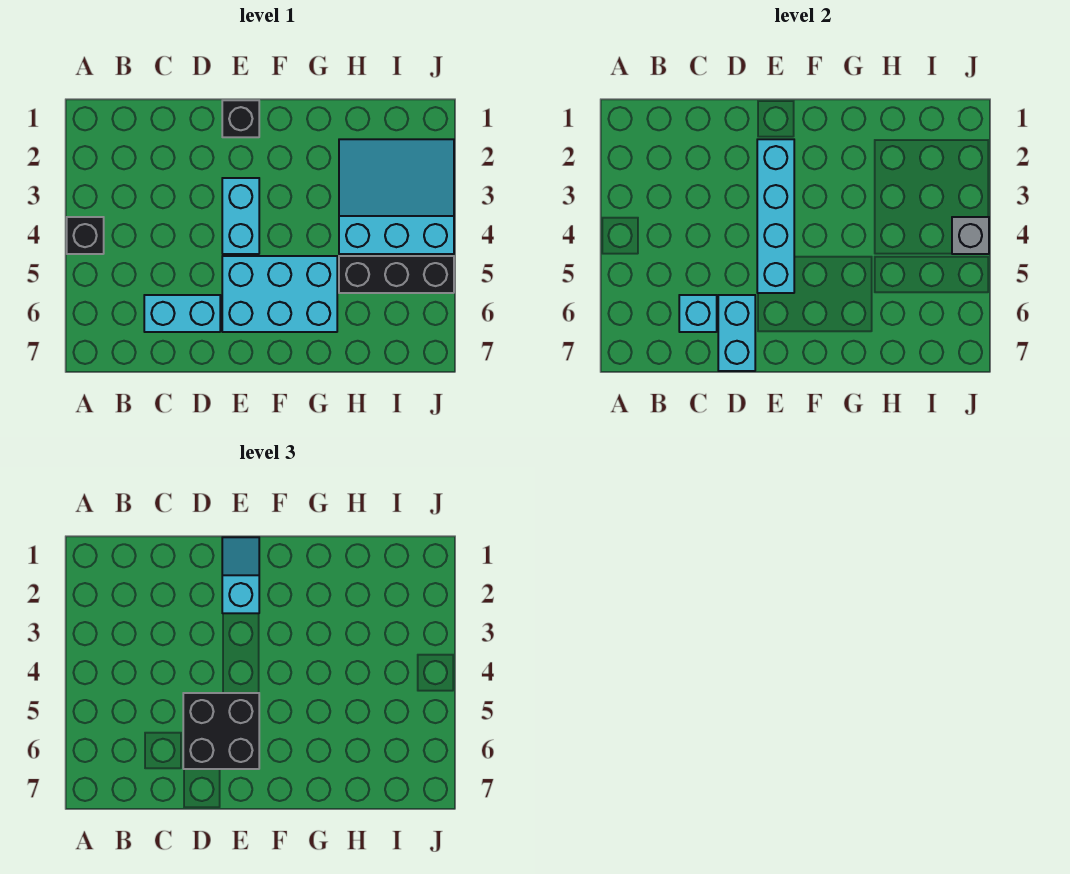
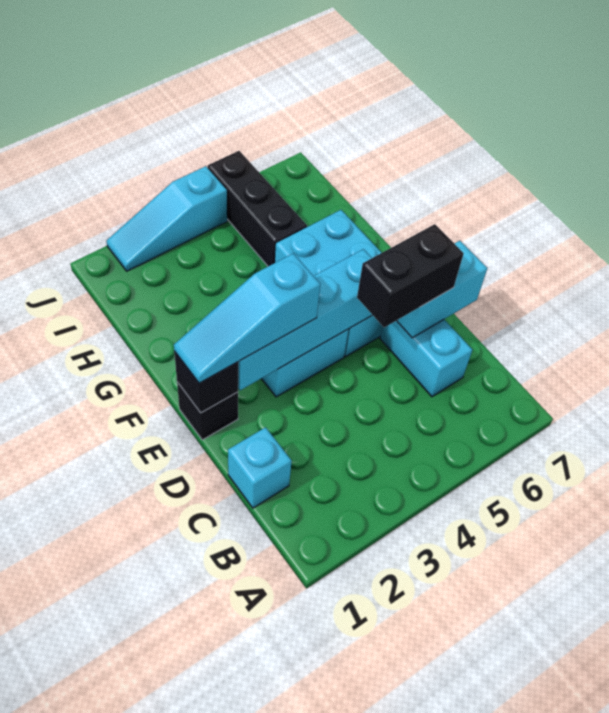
black brick A4 level 1 -> black brick E1 level 2
cyan brick C6 level 2 -> cyan brick C1 level 1
black brick D5:E6 level 3 -> black brick D5:D6 level 3
cyan slope E1:E2 level 3 top 2 -> cyan slope E1:E3 level 3 top 3
cyan slope H2:J4 level 1 top 4 -> cyan slope J2:J4 level 1 top 4
grey brick J4 level 2 -> none

